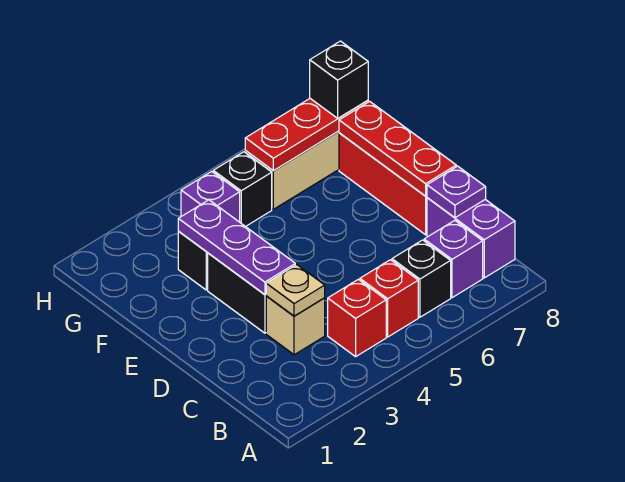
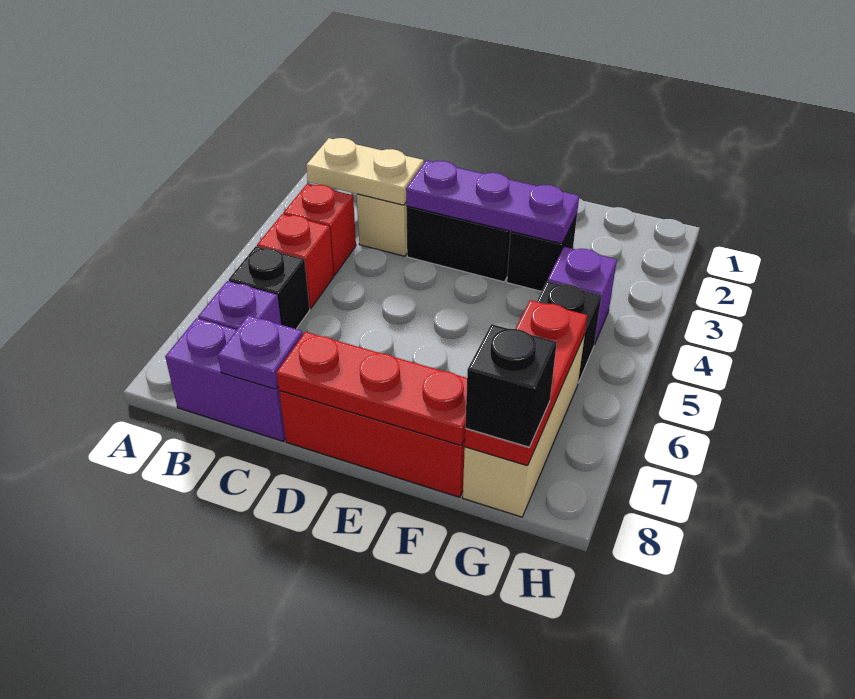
tan plate C3 level 2 -> tan plate B3:C3 level 2

